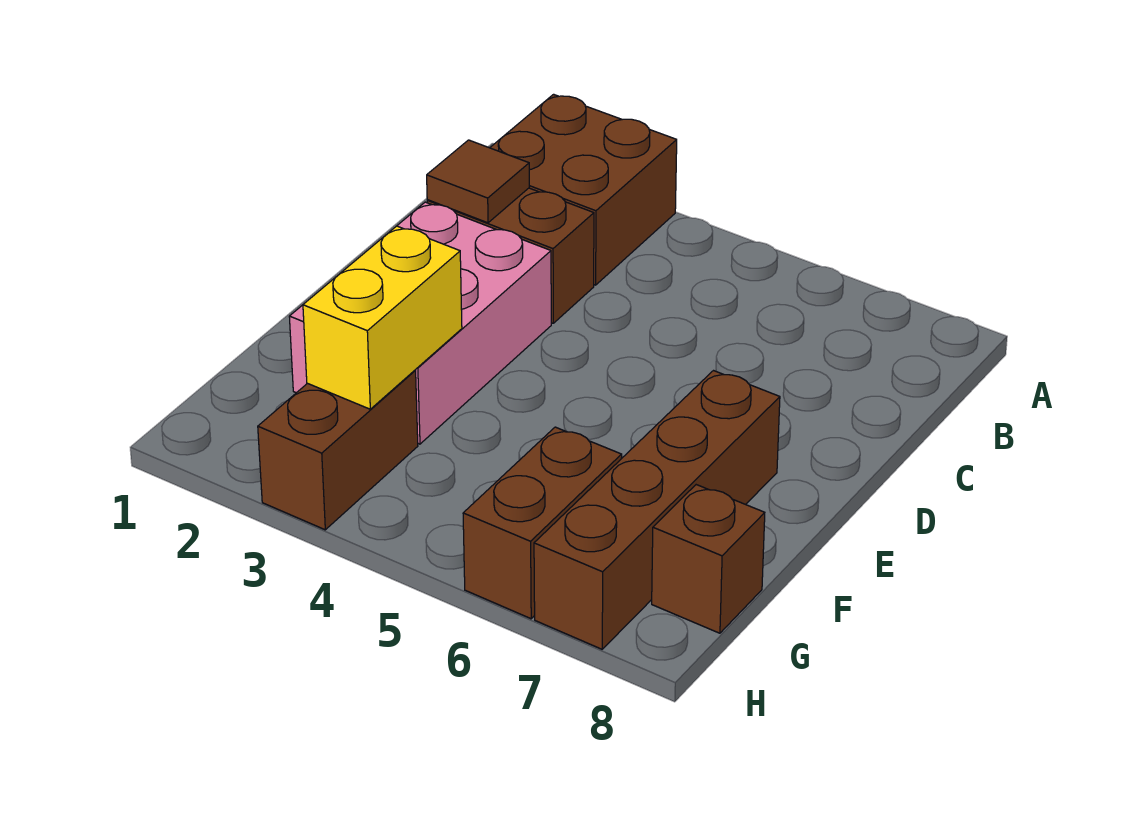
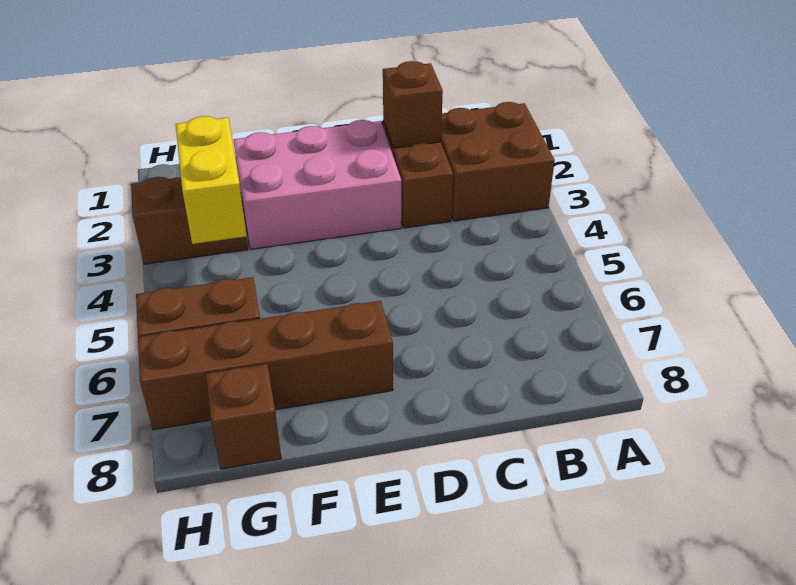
brown tile C2 level 2 -> brown brick C2 level 2
yellow brick F3:G3 level 2 -> yellow brick G3:G4 level 2

